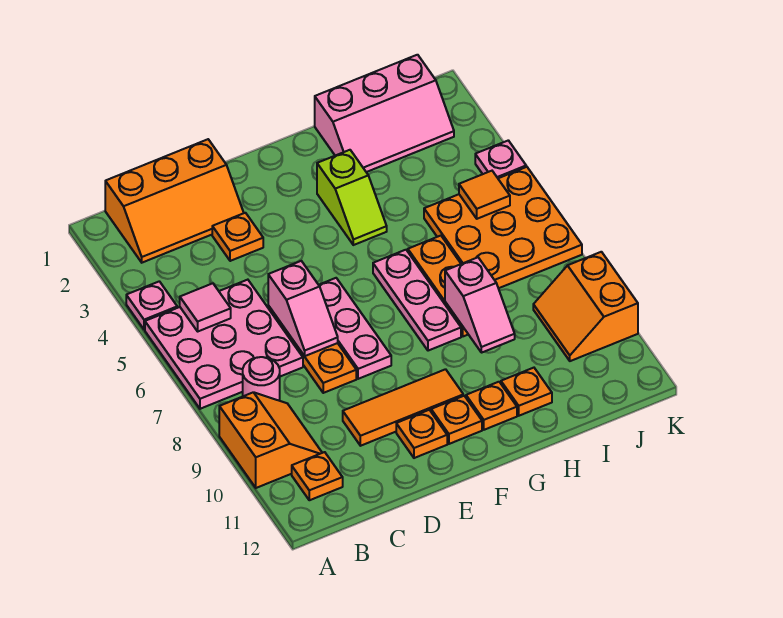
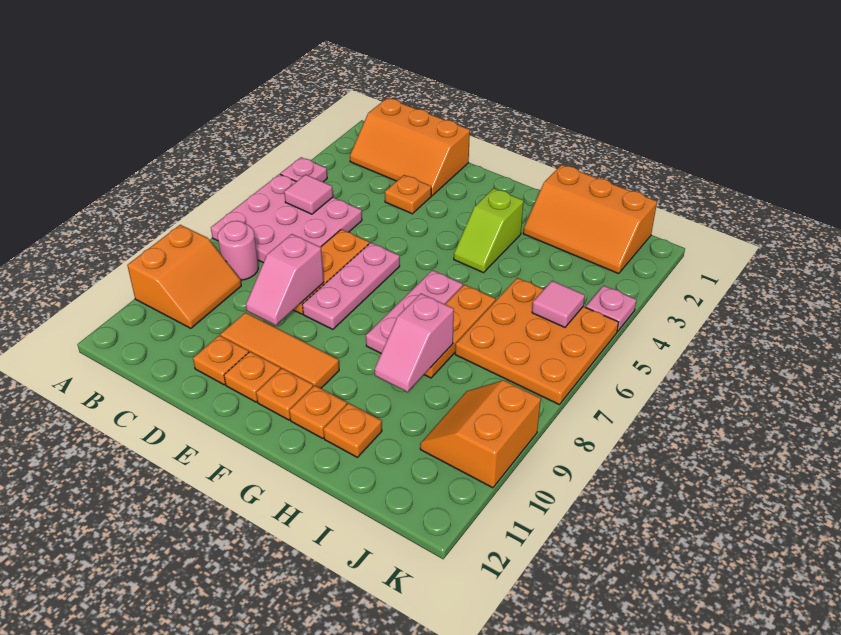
orange plate B11 level 1 -> orange plate D11 level 1
pink slope D6:D7 level 2 top 6 -> pink slope D8:D9 level 2 top 8
pink slope H1:J2 level 1 top 1 -> orange slope H1:J2 level 1 top 1
orange tile J5 level 2 -> pink tile J5 level 2

